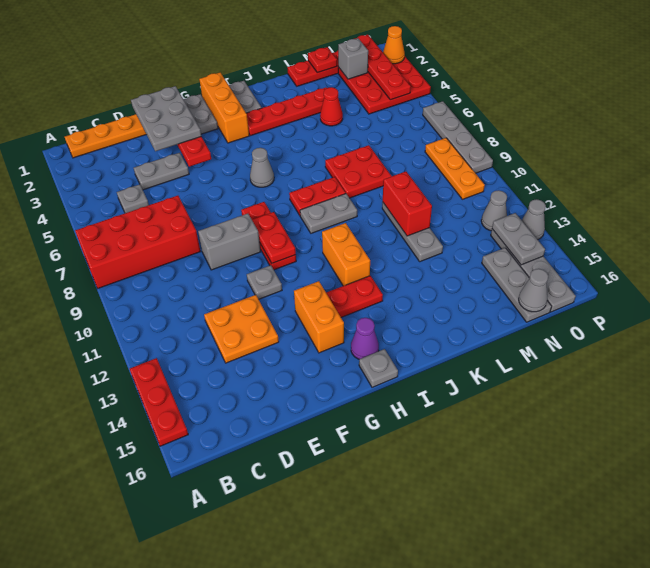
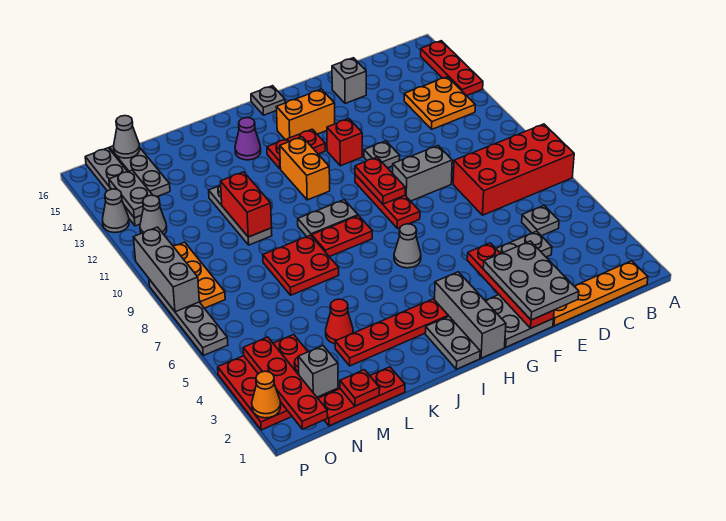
orange plate D12:E13 level 1 -> orange plate B12:C13 level 1
none -> grey brick E15 level 1
none -> red brick G12 level 1
orange brick G13:G14 level 1 -> orange brick G14:H14 level 1
orange brick H1:H3 level 1 -> grey brick H1:H3 level 1
purple cone H15 level 1 -> purple cone J14 level 1
none -> grey brick P8:P10 level 2

